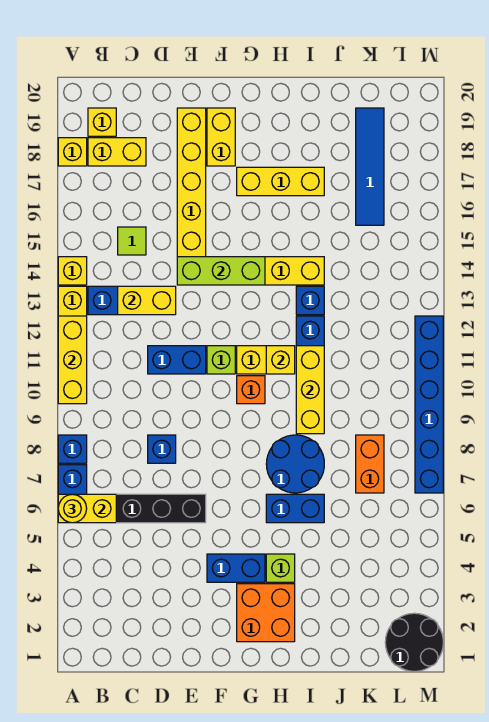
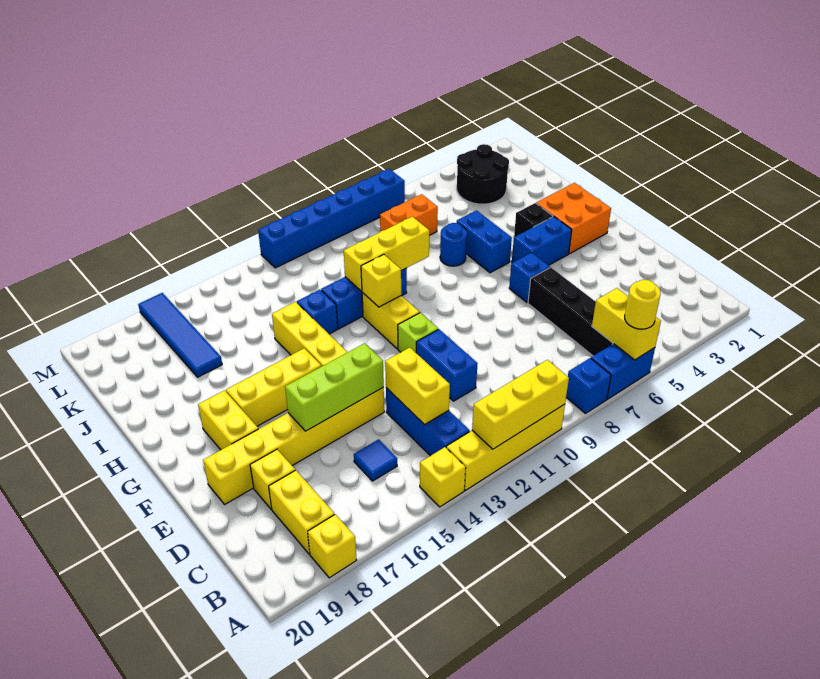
yellow brick B19 level 1 -> yellow brick D18 level 1
lime tile C15 level 1 -> blue tile C15 level 1
blue brick D8 level 1 -> blue brick F6 level 1
lime brick E14:G14 level 2 -> lime brick E14:E16 level 2
blue brick F4:G4 level 1 -> blue brick G4:G5 level 1
yellow brick F18:F19 level 1 -> yellow brick F18:G18 level 1
orange brick G10 level 1 -> none
yellow brick G17:I17 level 1 -> yellow brick G15:G17 level 1
lime brick H4 level 1 -> black brick H4 level 1
blue round brick H7:I8 level 1 -> blue round brick I7 level 1
blue tile K16:K19 level 1 -> blue tile J17:M17 level 1
black round brick L1:M2 level 1 -> black round brick K3:L4 level 1

